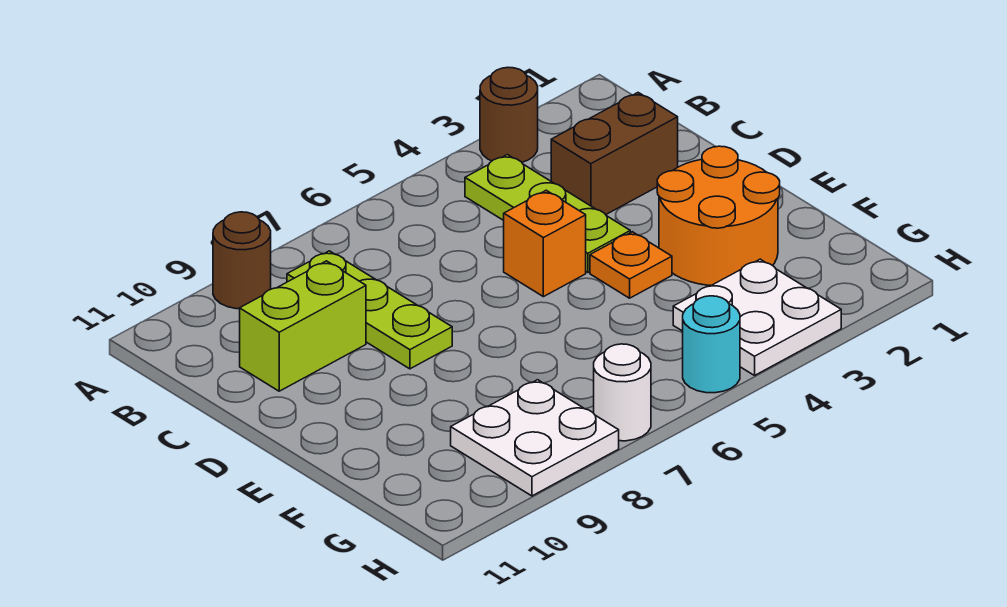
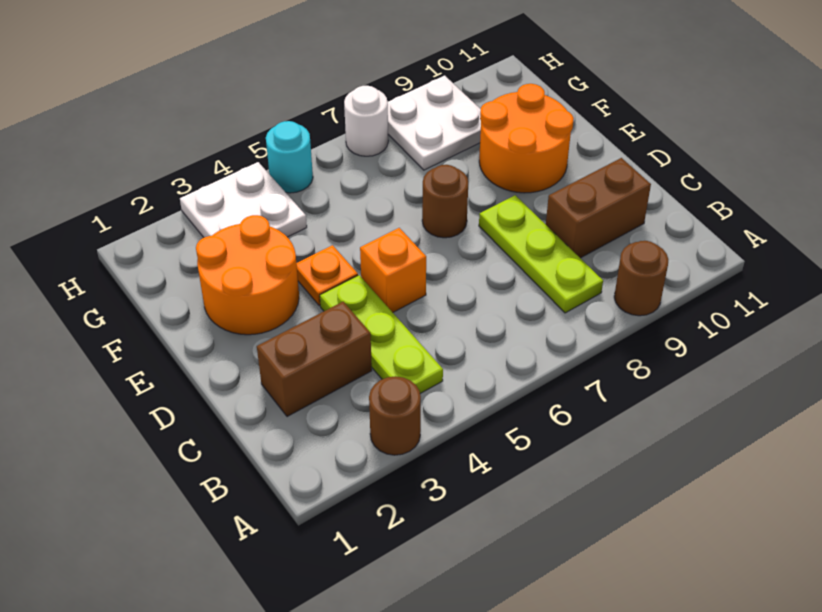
lime brick C9:C10 level 1 -> brown brick C9:C10 level 1
none -> brown round brick E7 level 1
none -> orange round brick E9:F10 level 1

